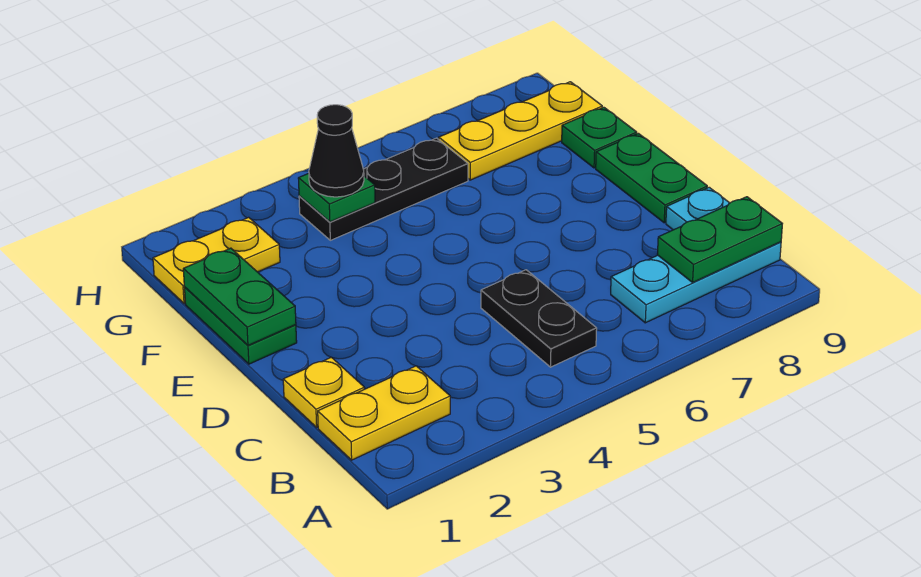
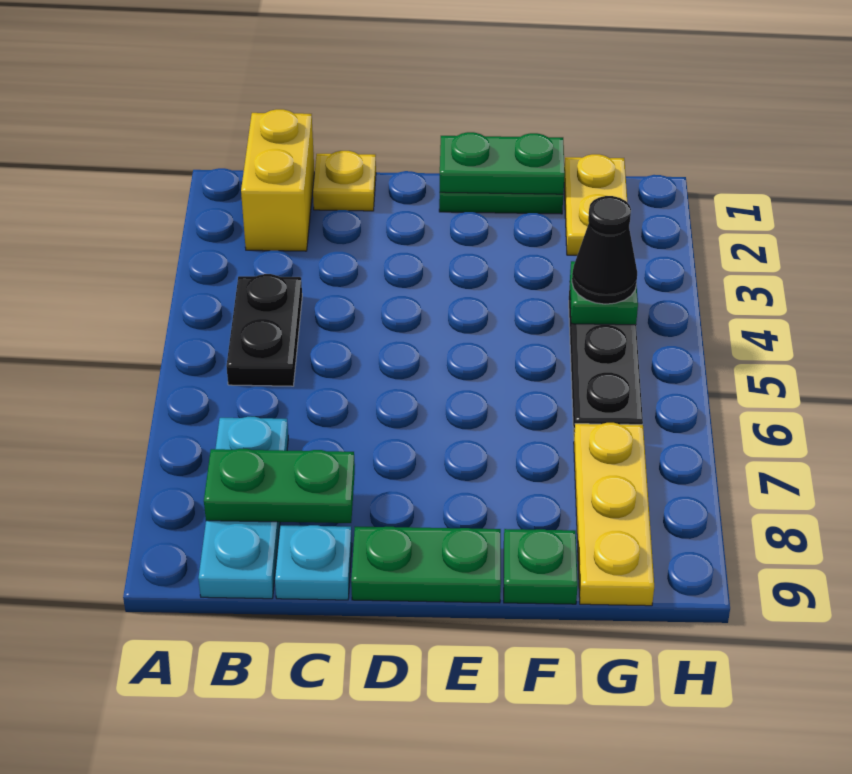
yellow plate B1:B2 level 1 -> yellow brick B1:B2 level 1
black plate B5:C5 level 1 -> black plate B4:B5 level 1
green plate B8:B9 level 2 -> green plate B8:C8 level 2

